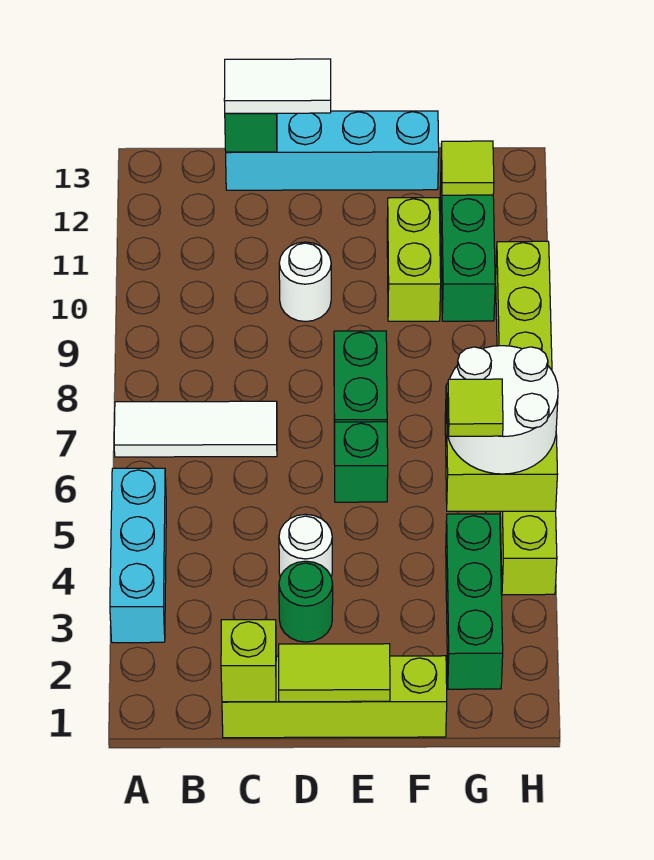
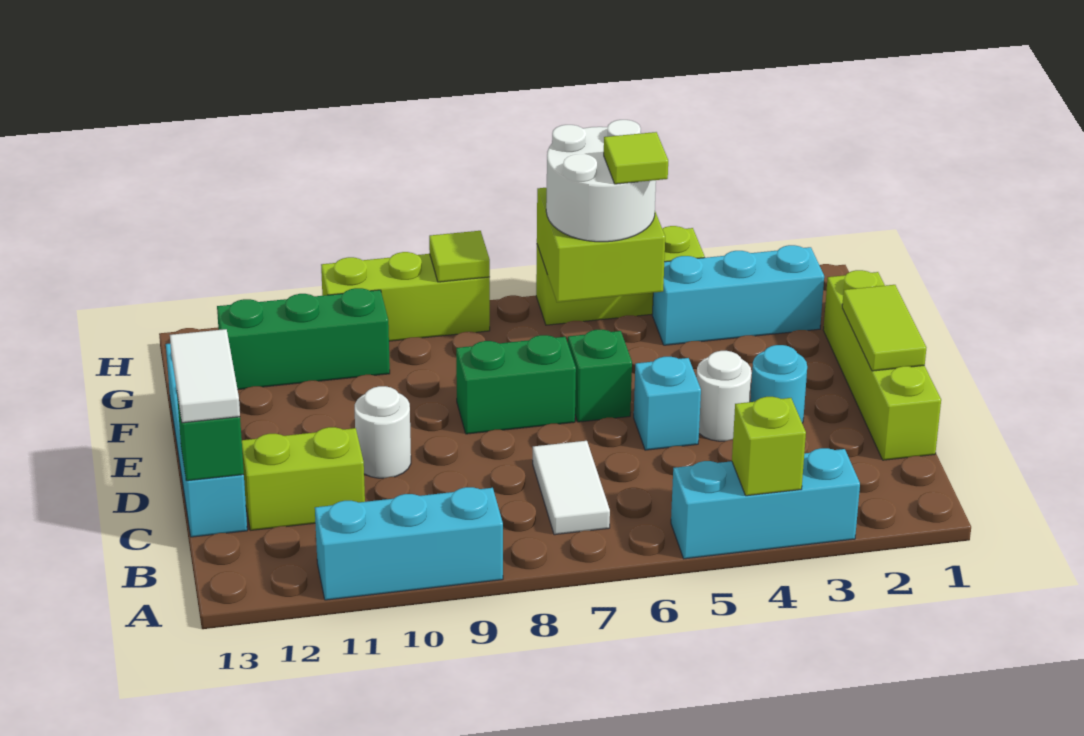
white tile A7:C7 level 1 -> white tile B7:C7 level 1
none -> cyan brick A9:A11 level 1
lime brick C1 level 2 -> lime brick A4 level 2
green round brick D3 level 1 -> cyan round brick D3 level 1
none -> cyan brick D5 level 1
lime brick F10:F11 level 1 -> lime brick C11:C12 level 1
green brick G2:G4 level 1 -> cyan brick G2:G4 level 1
lime tile G12 level 2 -> lime tile H8 level 2

